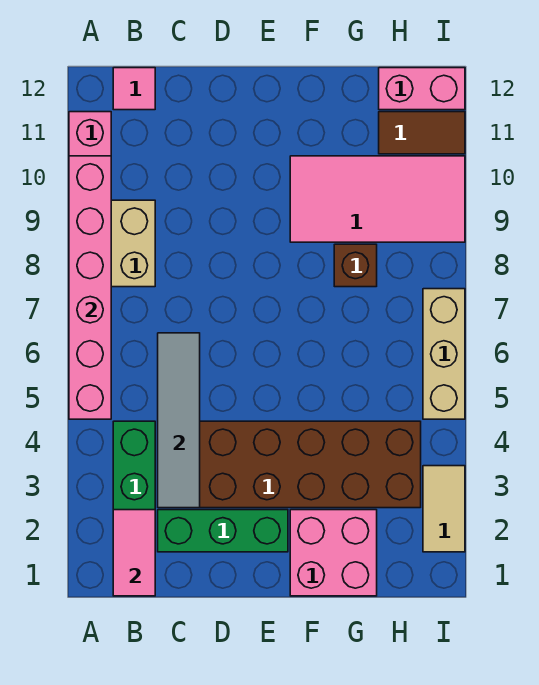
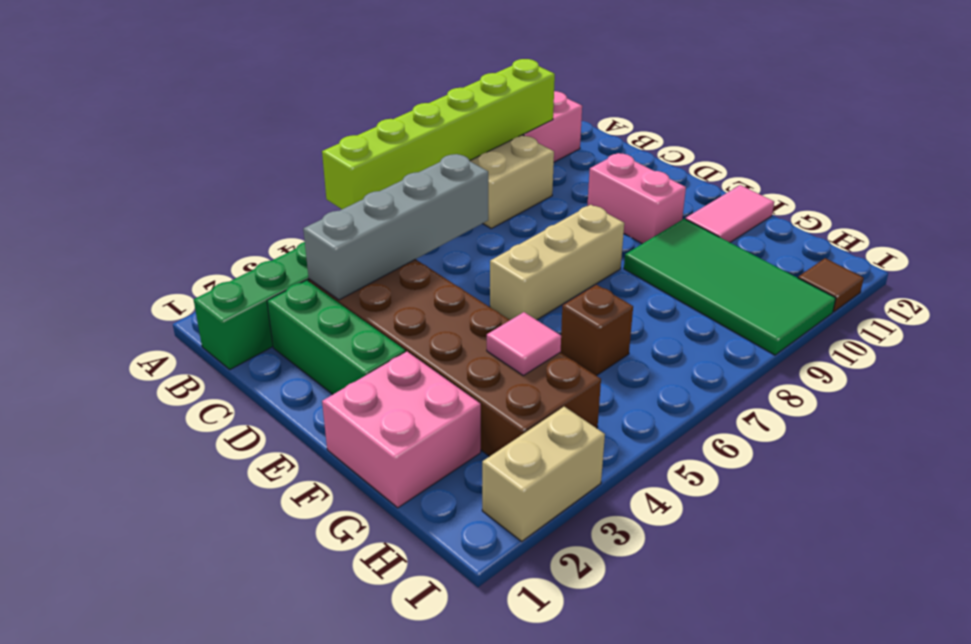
pink brick A5:A10 level 2 -> lime brick A5:A10 level 2
pink tile B1:B2 level 2 -> pink tile F11:F12 level 1
pink tile B12 level 1 -> pink tile G4 level 2
grey tile C3:C6 level 2 -> grey brick C3:C6 level 2
pink tile F9:I10 level 1 -> green tile F9:I10 level 1
brown brick G8 level 1 -> brown brick G6 level 1
brown tile H11:I11 level 1 -> brown tile I11 level 1
pink brick H12:I12 level 1 -> pink brick D10:E10 level 1
tan tile I2:I3 level 1 -> tan brick I2:I3 level 1
tan brick I5:I7 level 1 -> tan brick E6:E8 level 1

